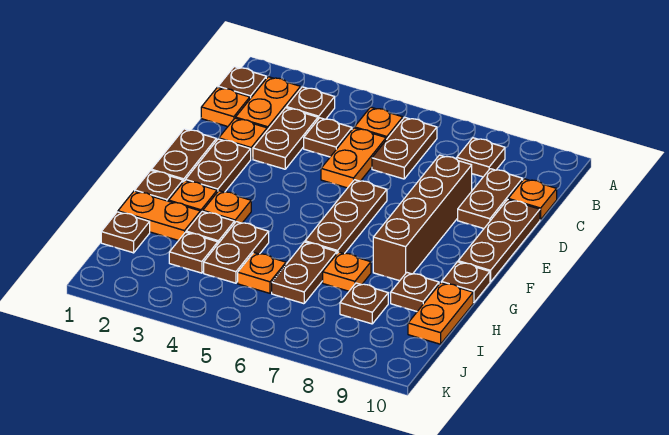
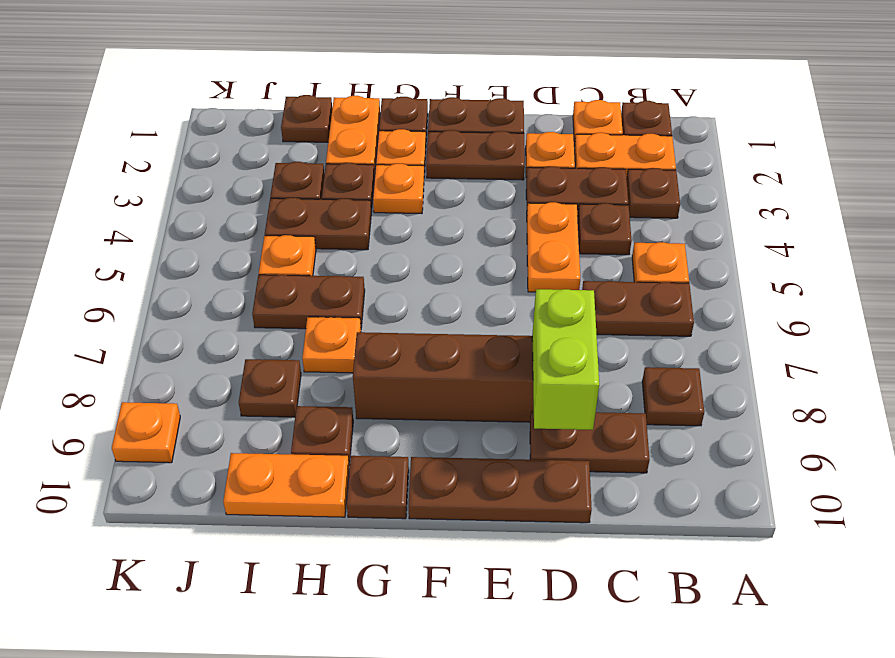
orange plate C5:D5 level 1 -> orange plate D4:D5 level 1
orange plate C10 level 1 -> orange plate K9 level 1
none -> lime brick D8:D9 level 2
brown plate E6:G6 level 1 -> none

